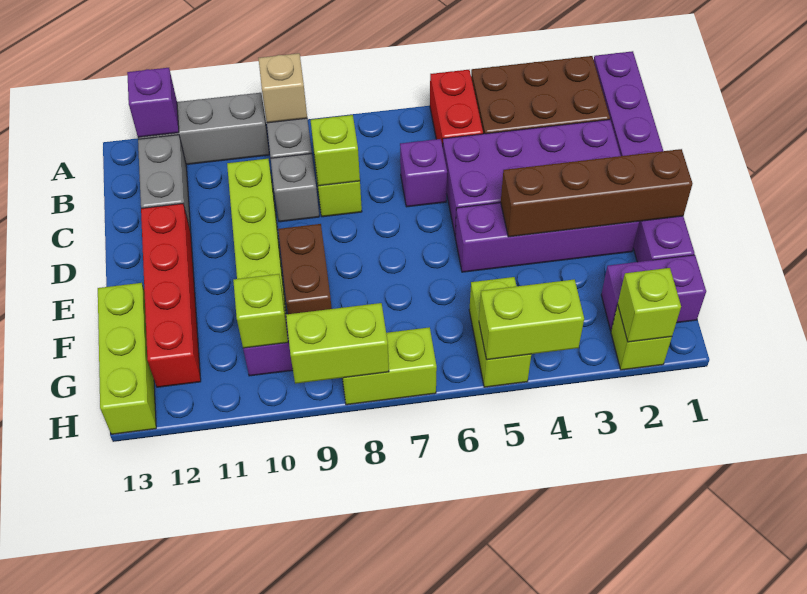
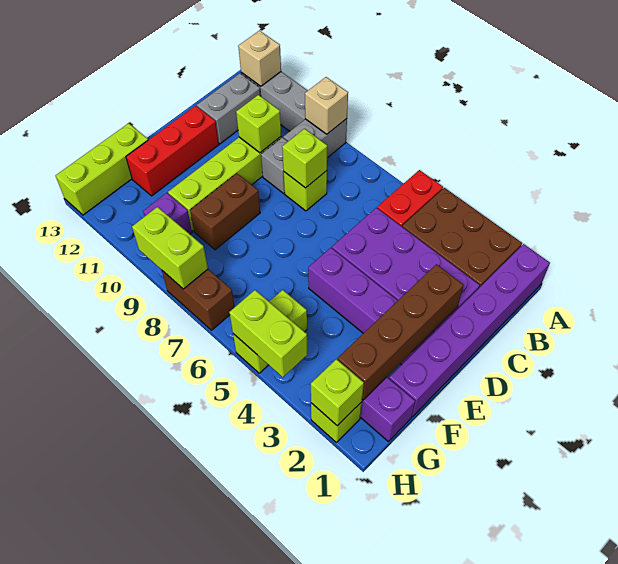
purple brick A12 level 2 -> tan brick A12 level 2
purple brick C6 level 1 -> none
red brick D12:G12 level 1 -> red brick D12:F12 level 1
brown brick E1:E4 level 2 -> brown brick D2:G2 level 2
lime brick G10 level 2 -> lime brick C10 level 2
lime brick H7:H8 level 1 -> brown brick H7:H8 level 1

